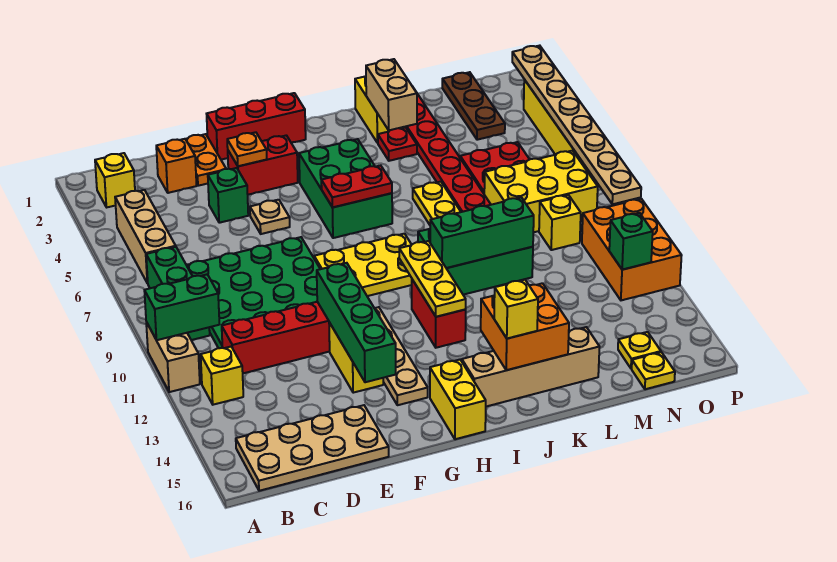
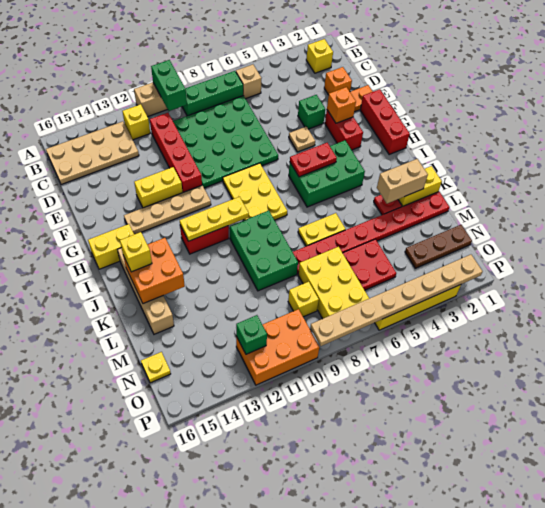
tan brick B4:B6 level 1 -> tan brick B6 level 1
tan plate B15:E16 level 1 -> tan plate B13:C16 level 1
orange plate F3 level 2 -> orange brick F3 level 2
green brick F11:F14 level 2 -> none
red plate H6:I6 level 2 -> red plate H5:H6 level 2
green brick J10:L10 level 2 -> none
yellow plate N15 level 1 -> none

